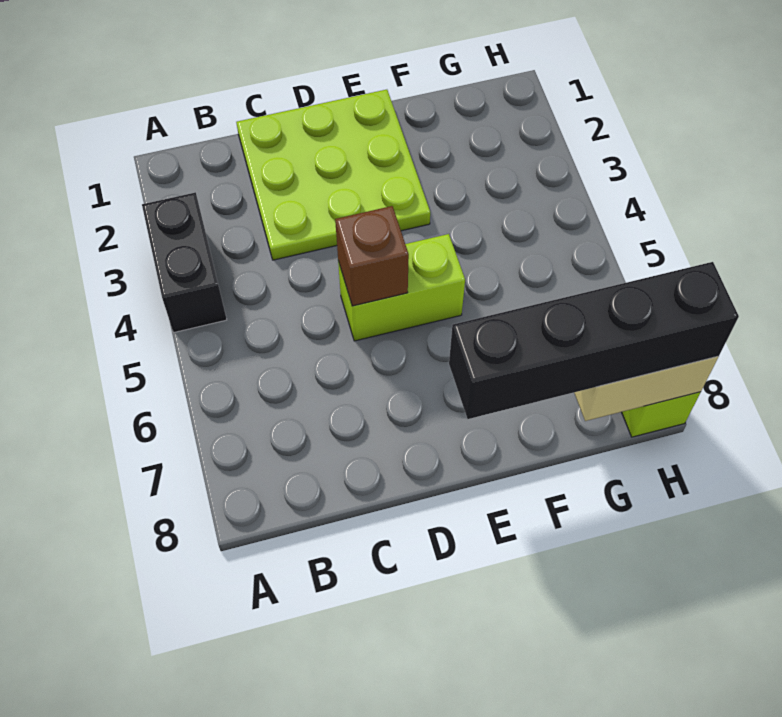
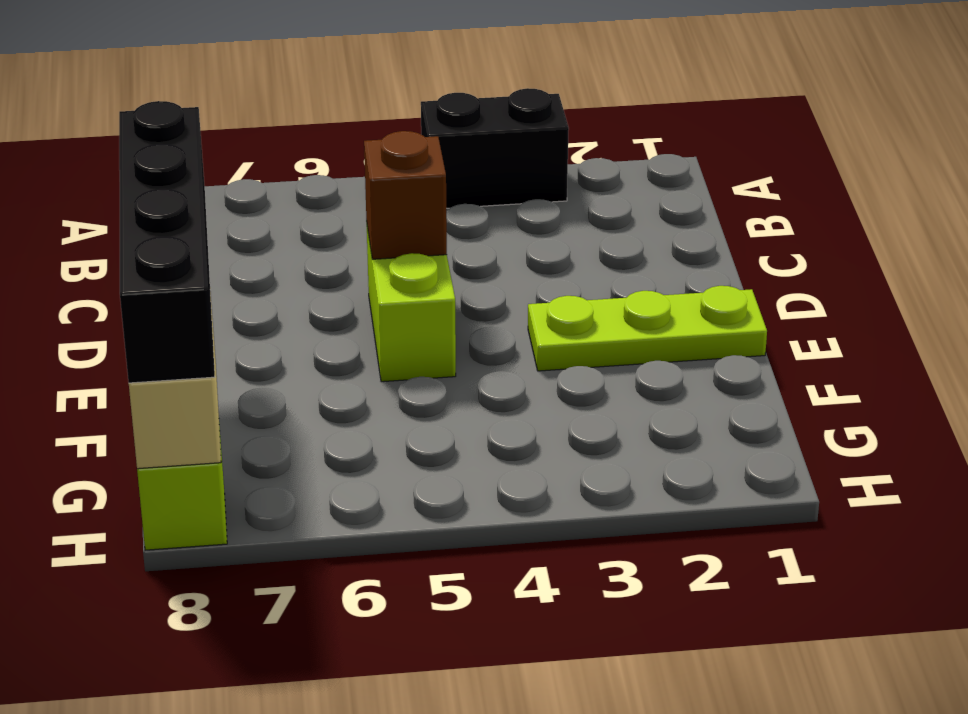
lime plate C1:E3 level 1 -> lime plate E1:E3 level 1

